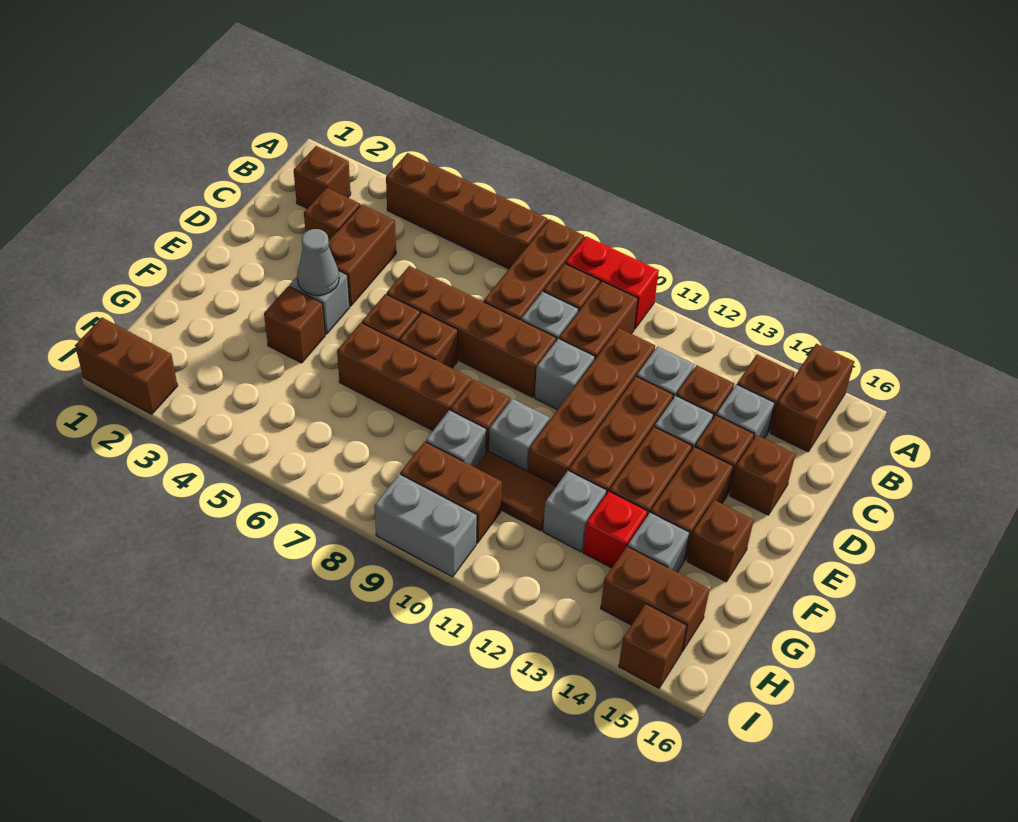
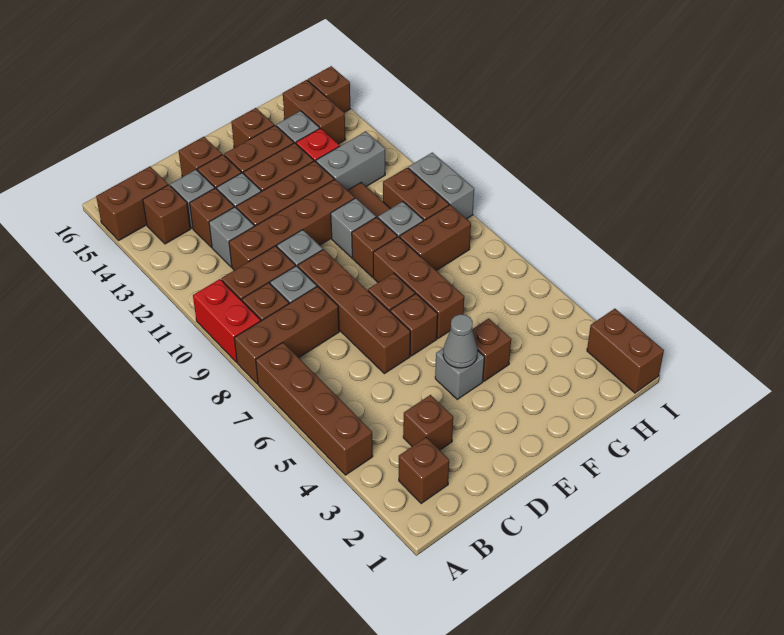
brown brick C4:D4 level 1 -> brown brick G8:H8 level 1
grey brick G12 level 1 -> grey brick G12:H12 level 1

